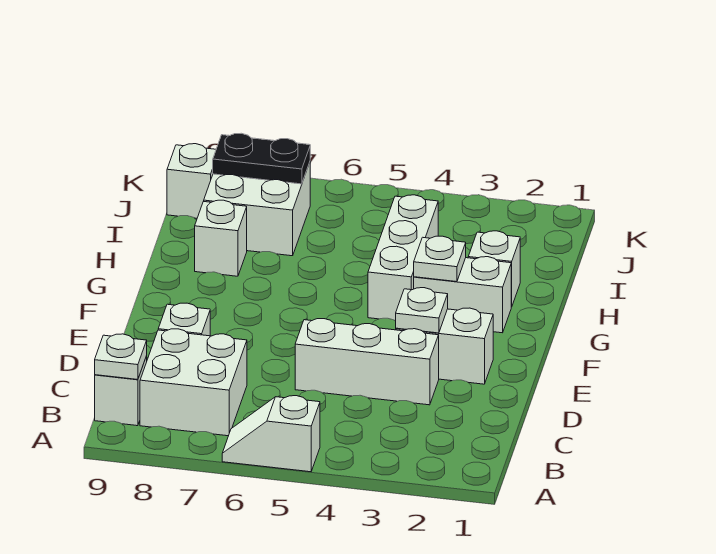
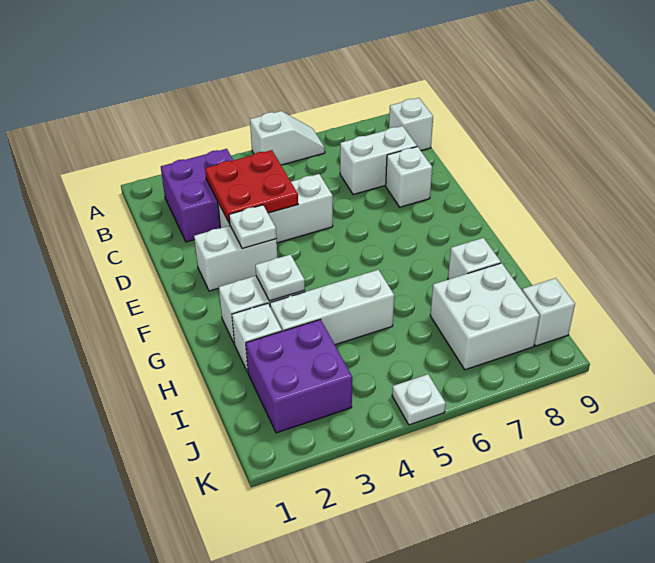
none -> purple brick B2:C3 level 1
white brick B7:C8 level 1 -> white brick C7:C8 level 1
white plate B9 level 2 -> white plate K5 level 1
none -> red plate C3:D4 level 2
white brick G4:I4 level 1 -> white brick H3:H5 level 1
none -> purple brick I2:J3 level 1
black plate J7:J8 level 2 -> none

